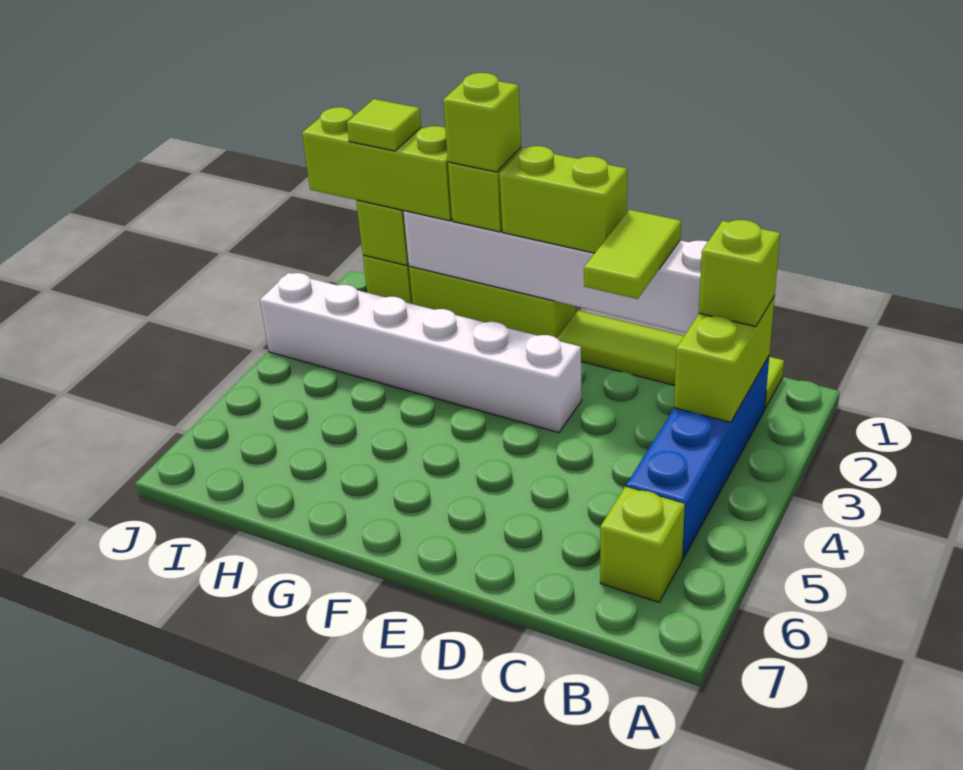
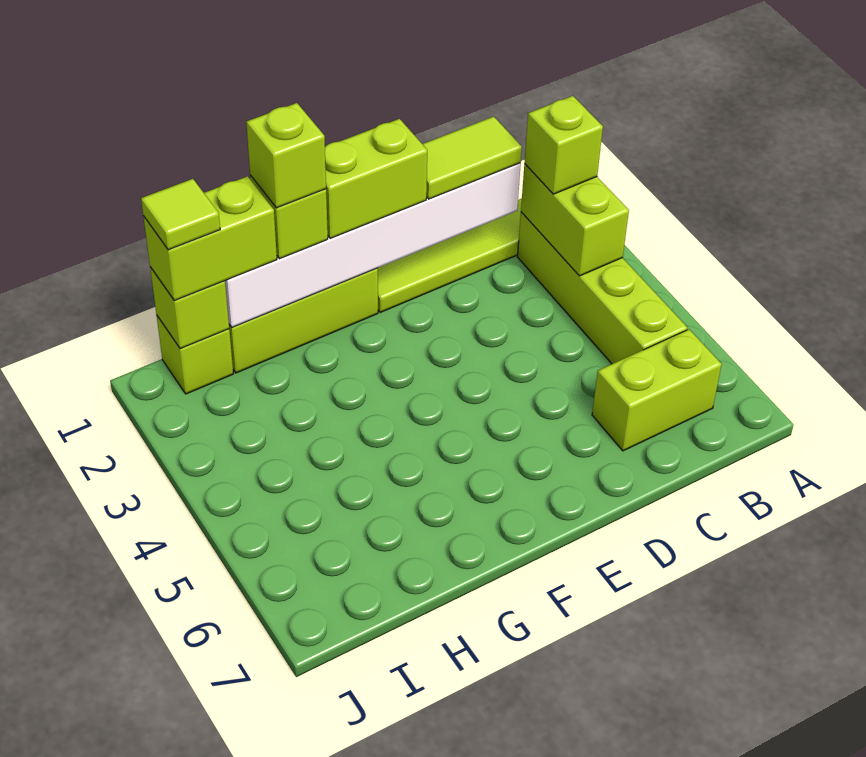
blue brick B2:B5 level 1 -> lime brick B2:B5 level 1
lime brick B6 level 1 -> lime brick B6:C6 level 1
lime tile D1:D2 level 3 -> lime tile C1:D1 level 3
white brick E3:J3 level 1 -> none
lime brick H1:J1 level 3 -> lime brick H1:I1 level 3

